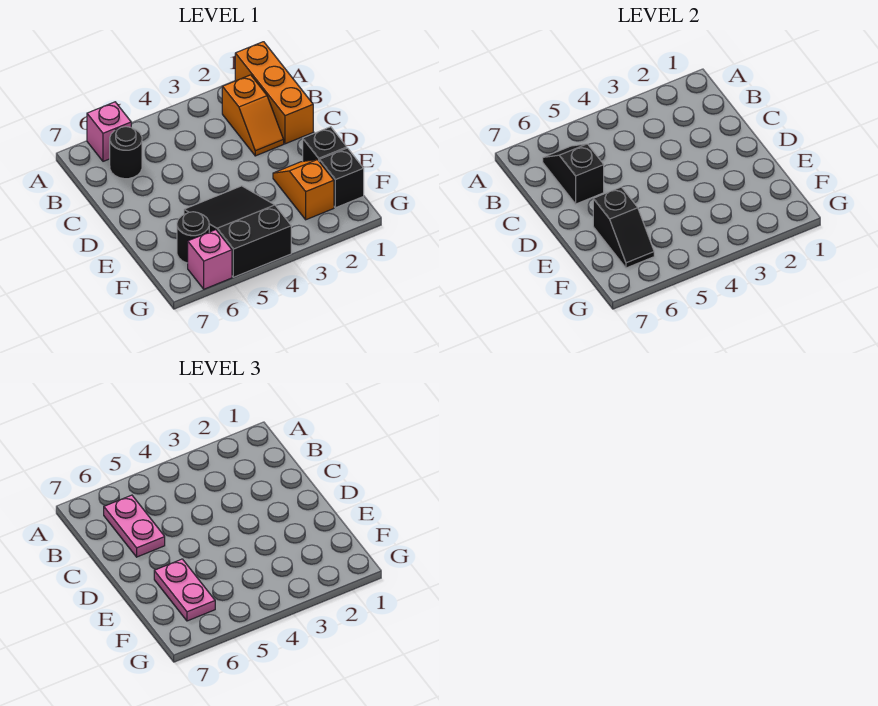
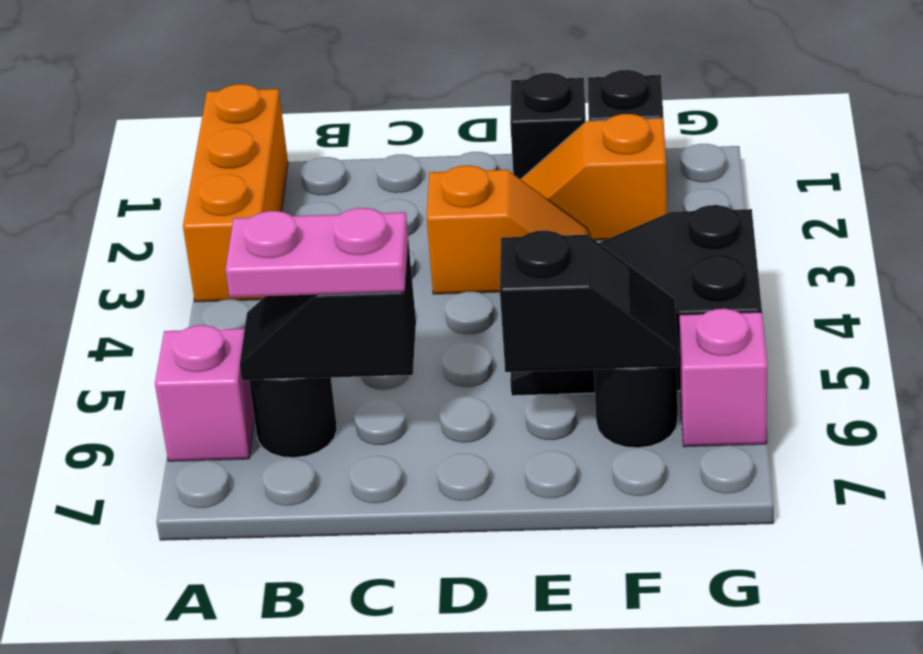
orange brick A1:C1 level 1 -> orange brick A1:A3 level 1
orange slope B2:C2 level 1 top B -> orange slope D3:E3 level 1 top D
pink plate E6:F6 level 3 -> none

